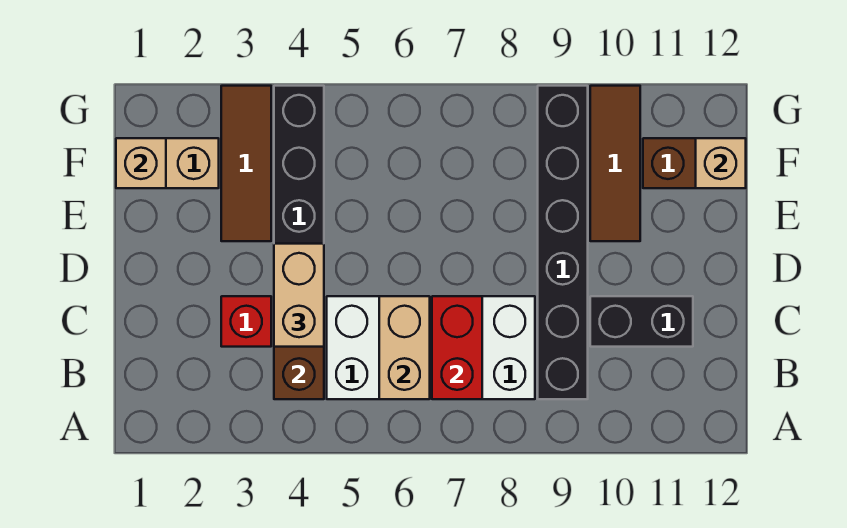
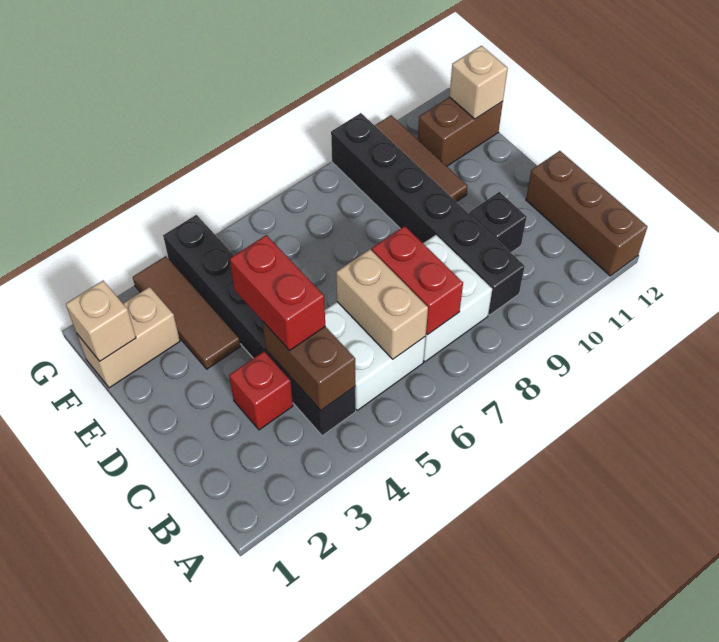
none -> brown brick A12:C12 level 1
tan brick C4:D4 level 3 -> red brick C4:D4 level 3
black brick C10:C11 level 1 -> black brick C10 level 1

